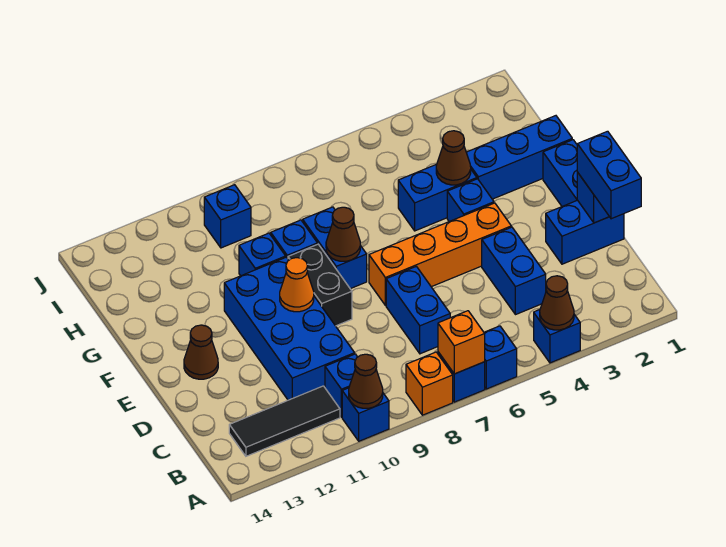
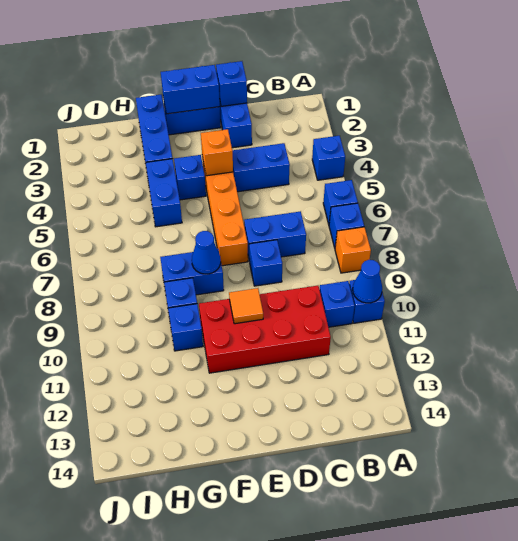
brown cone A4 level 2 -> none
orange brick A7 level 2 -> orange brick E4 level 2
brown cone A10 level 2 -> blue cone A10 level 2
black tile B11:B13 level 1 -> none
blue brick C1:D1 level 3 -> blue brick E1:F1 level 2
blue brick C10:F11 level 1 -> red brick C10:F11 level 1
black brick E9:F9 level 1 -> none
orange cone E10 level 2 -> orange tile E10 level 2
brown cone E13 level 1 -> none
brown cone F8 level 2 -> blue cone F8 level 2
brown cone G4 level 2 -> none
blue brick I10 level 1 -> blue brick D8 level 1

